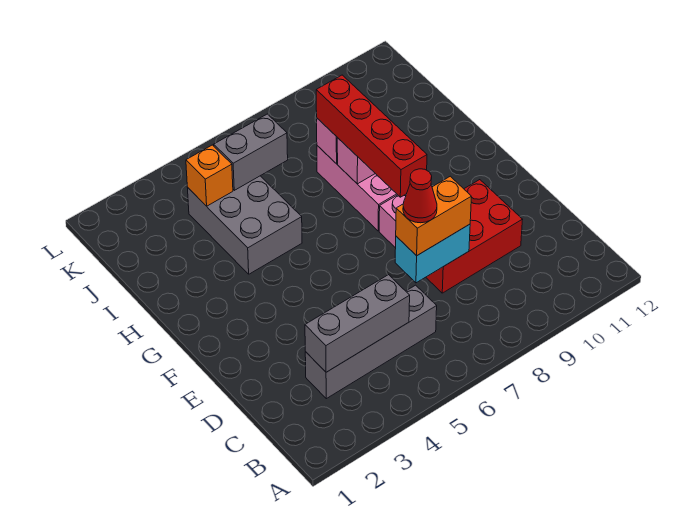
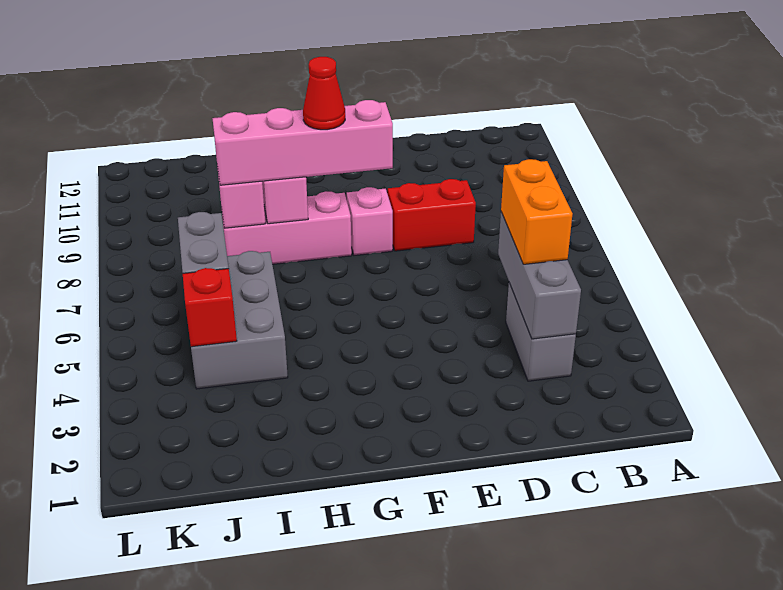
grey brick C3:C6 level 1 -> grey brick C3:C4 level 1
cyan brick D7:D8 level 2 -> none
orange brick D7:D8 level 3 -> orange brick C4:C5 level 3
red cone D7 level 4 -> red cone G8 level 4
red brick D8:E10 level 1 -> red brick D8:E8 level 1
red brick F8:I8 level 3 -> pink brick F8:I8 level 3
grey brick H4:J5 level 1 -> grey brick I4:J6 level 1
orange brick J4 level 2 -> red brick J4 level 2

